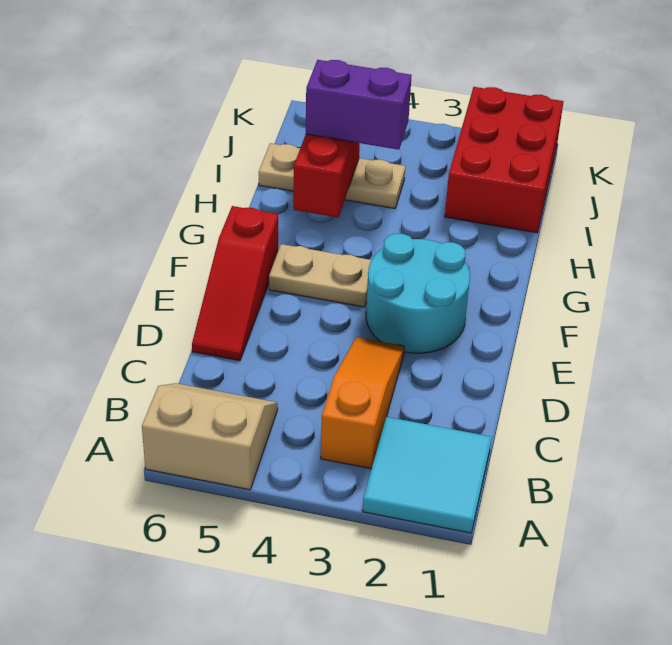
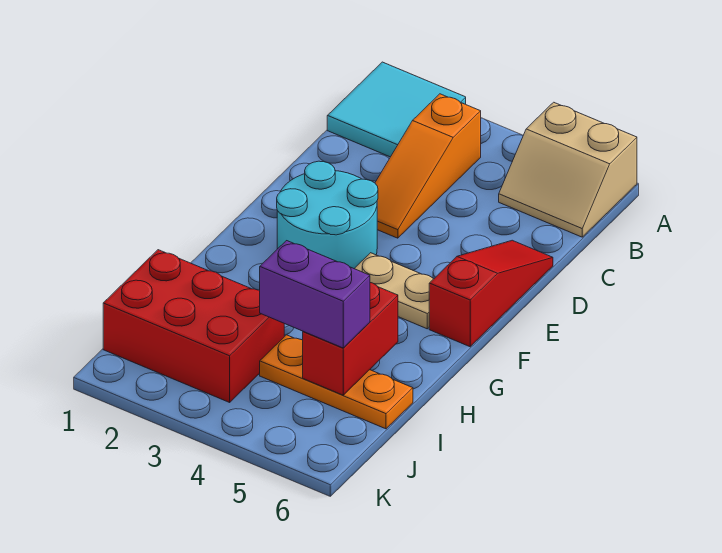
red brick I1:K2 level 1 -> red brick I1:J3 level 1
tan plate I4:I6 level 1 -> orange plate I4:I6 level 1

